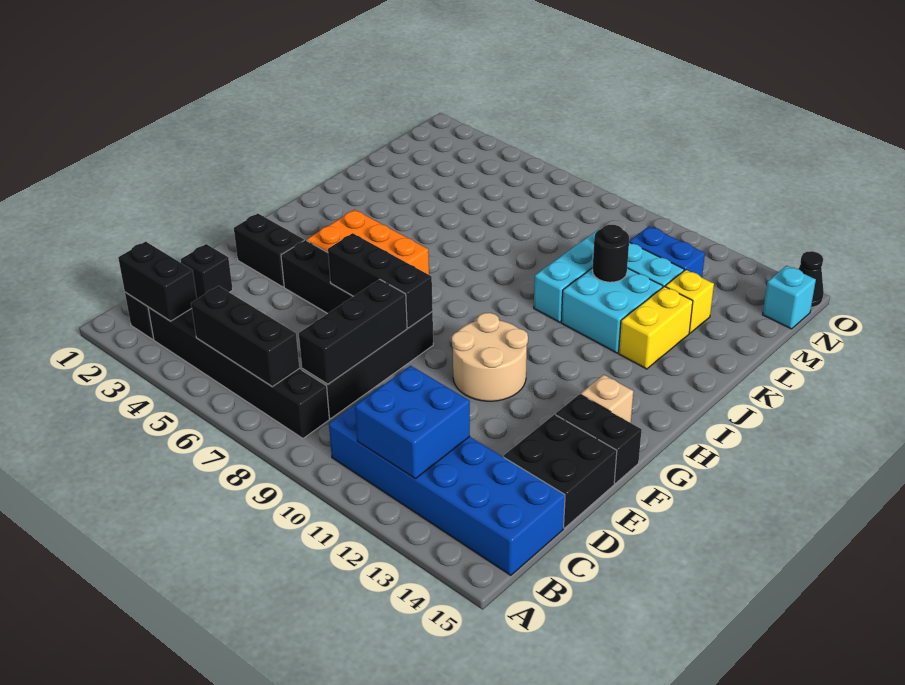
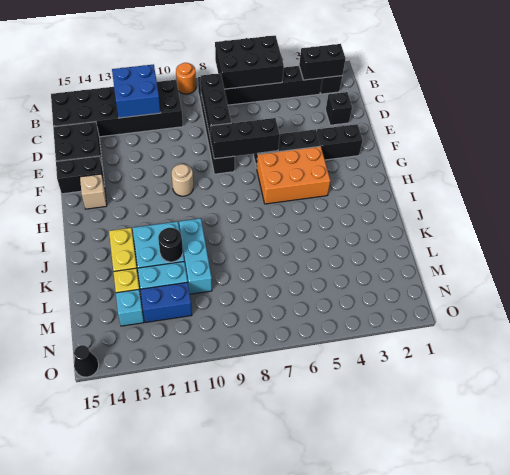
none -> orange round brick A9 level 1
black brick B5:B7 level 2 -> black brick A5:B7 level 2
blue brick B10:C15 level 1 -> black brick B10:C15 level 1
tan round brick F10:G11 level 1 -> tan round brick G10 level 1
cyan brick N15 level 1 -> cyan brick M13 level 1

